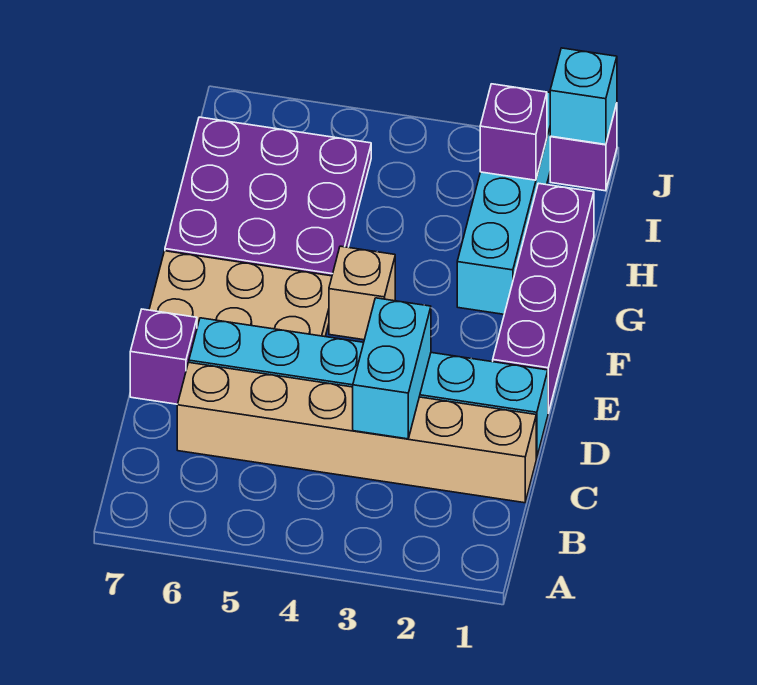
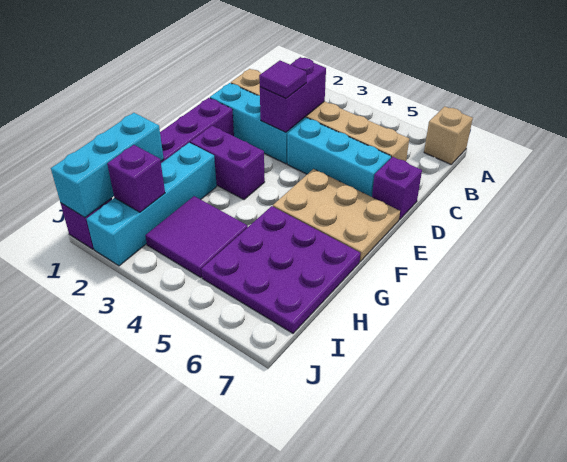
cyan brick C3:D3 level 2 -> purple brick C3:D3 level 2
none -> purple tile D3 level 3
none -> purple brick F2:F3 level 1
tan brick F4 level 1 -> tan brick A7 level 1
none -> purple tile H3:I4 level 1
cyan brick J1 level 2 -> cyan brick H1:J1 level 2

